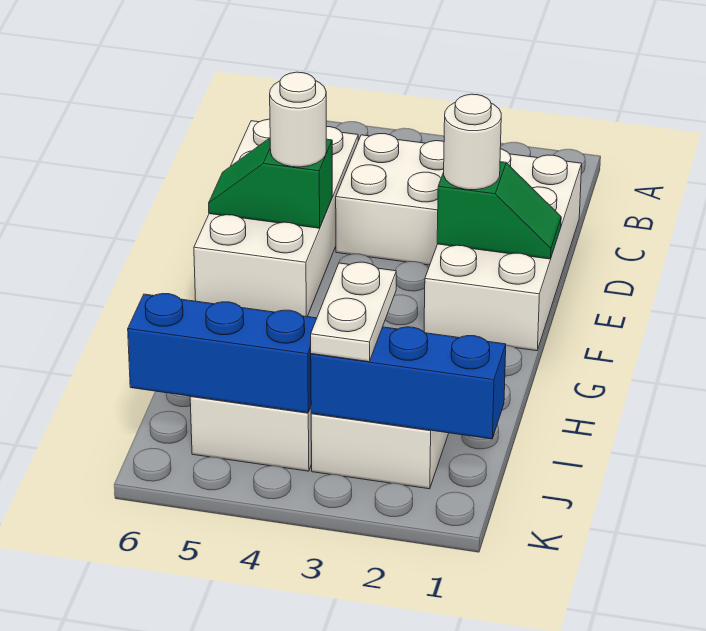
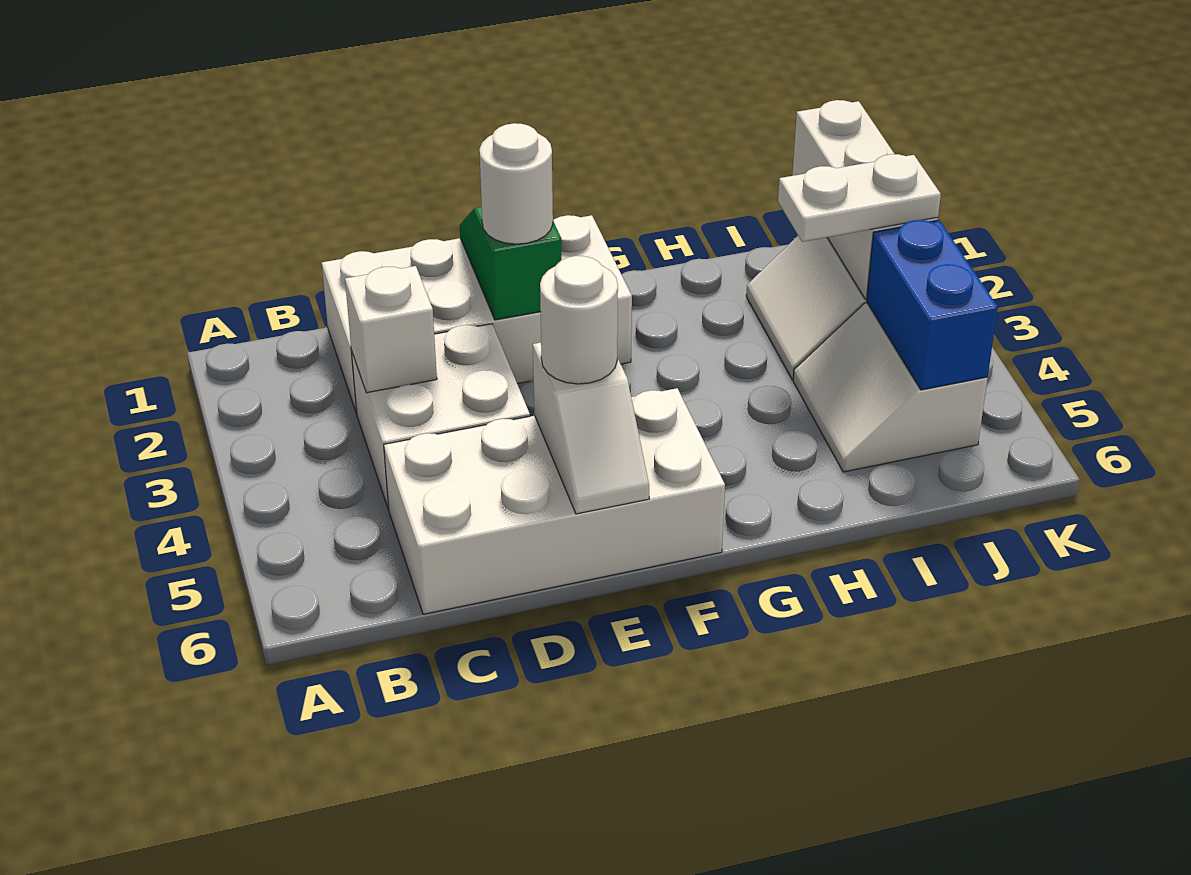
none -> white brick C3 level 2
green slope E5:E6 level 2 top 5 -> white slope E5:E6 level 2 top 5
blue brick J1:J3 level 2 -> white brick J1:J3 level 2
blue brick J4:J6 level 2 -> blue brick J4:J5 level 2

